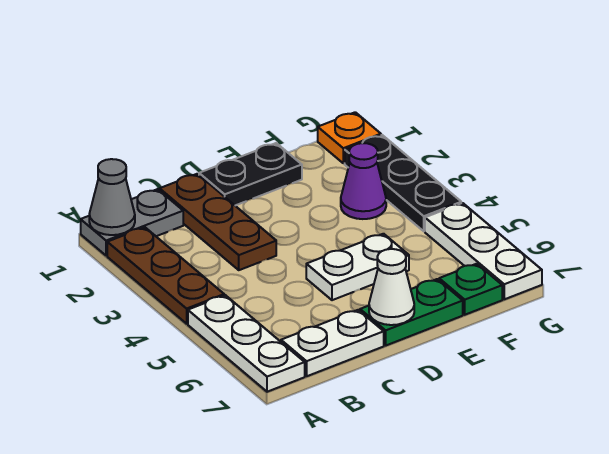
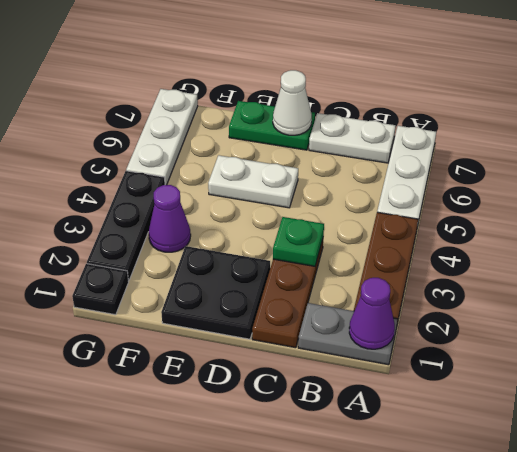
grey cone A1 level 2 -> purple cone A1 level 2
black plate D1:E1 level 1 -> black plate D1:E2 level 1
green plate F7 level 1 -> green plate C3 level 2
orange plate G1 level 1 -> black plate G1 level 1

